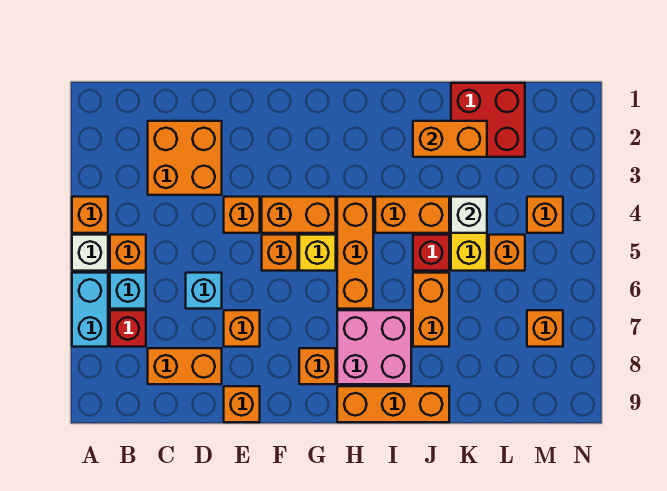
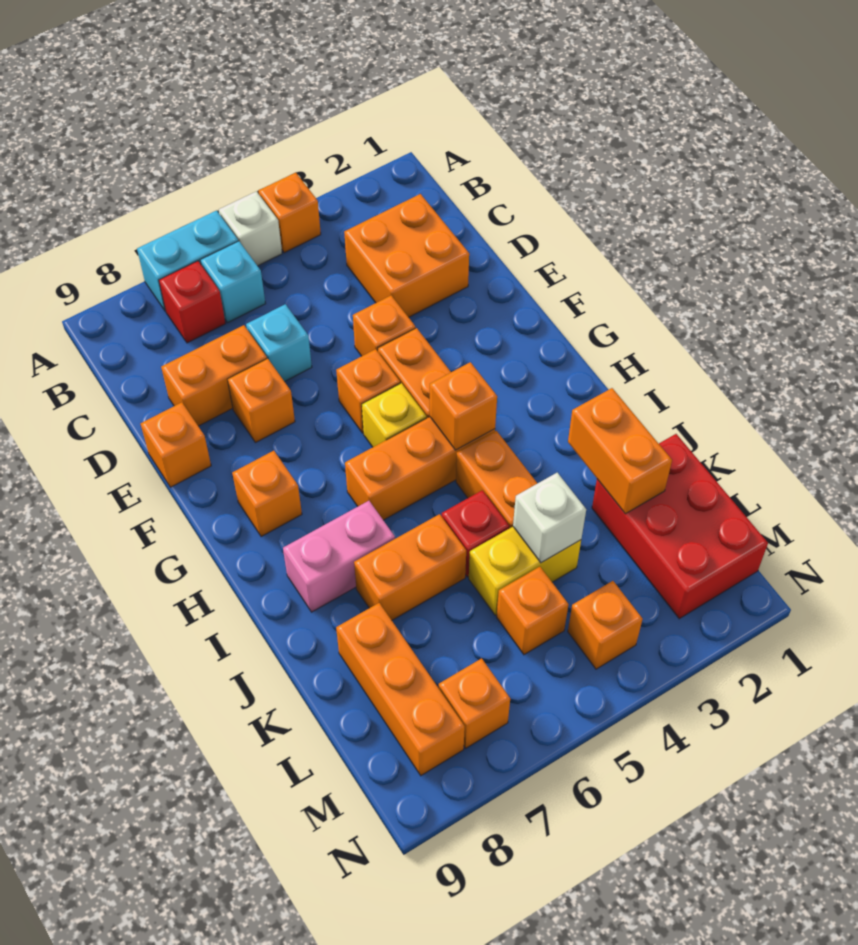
orange brick B5 level 1 -> orange brick H4 level 2
orange brick C8:D8 level 1 -> orange brick D7:D8 level 1
pink brick H7:I8 level 1 -> pink brick I7:I8 level 1
orange brick H9:J9 level 1 -> orange brick K8:M8 level 1
red brick K1:L2 level 1 -> red brick K1:M2 level 1

